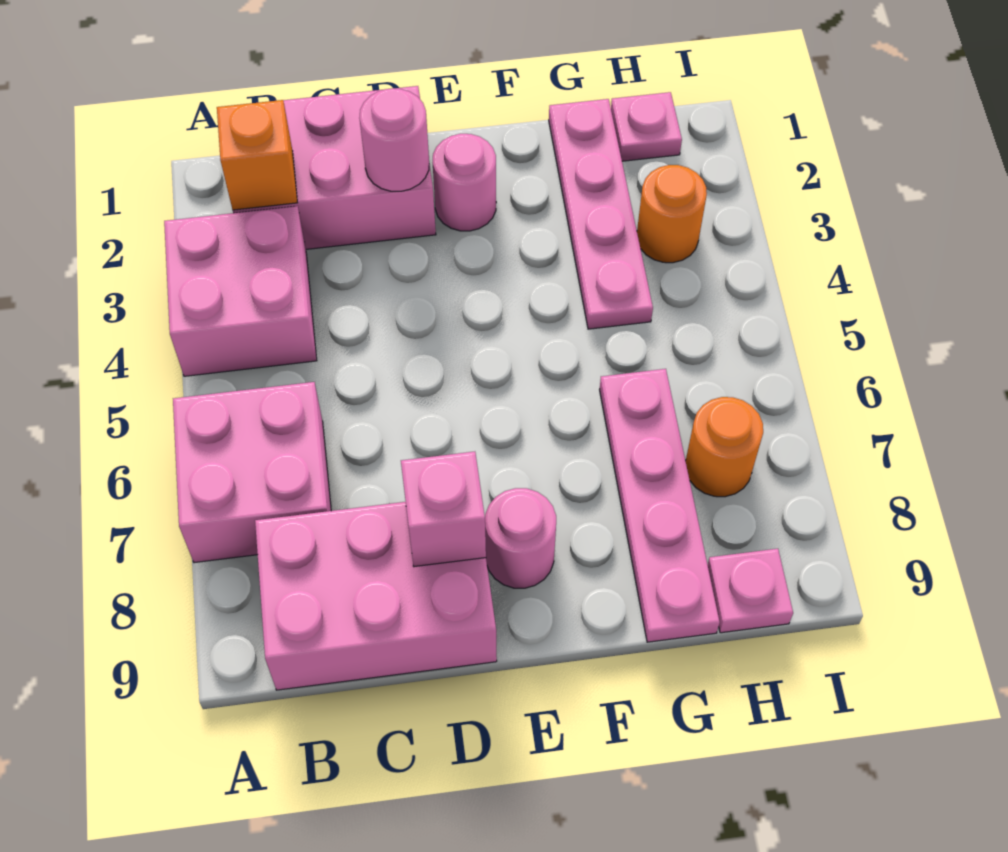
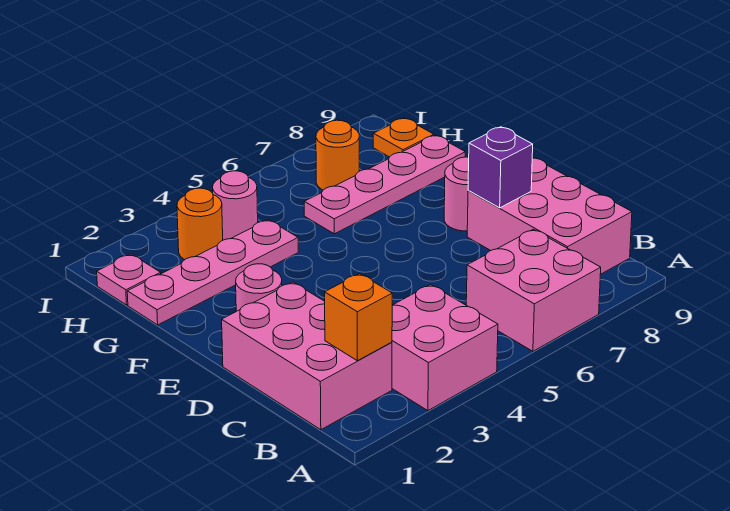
pink round brick D2 level 2 -> pink round brick H4 level 1
pink brick D8 level 2 -> purple brick D8 level 2
pink plate H9 level 1 -> orange plate H9 level 1

